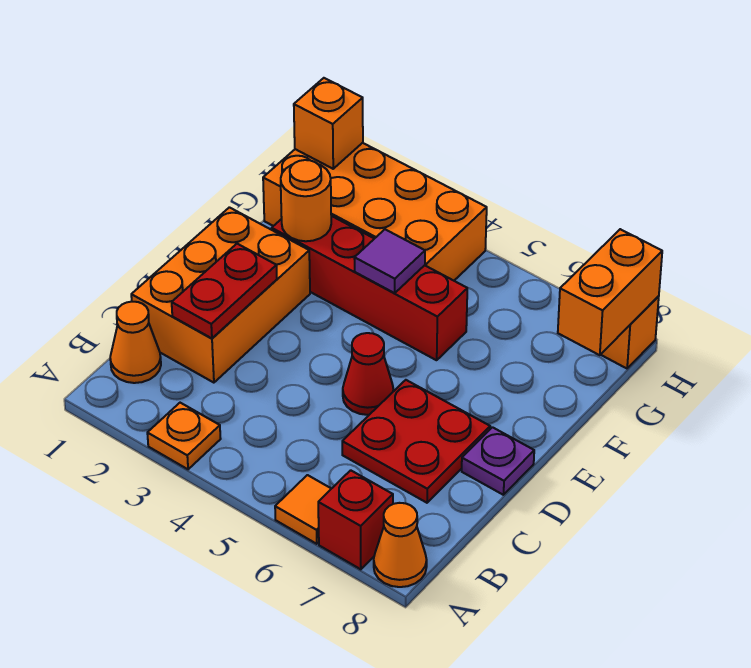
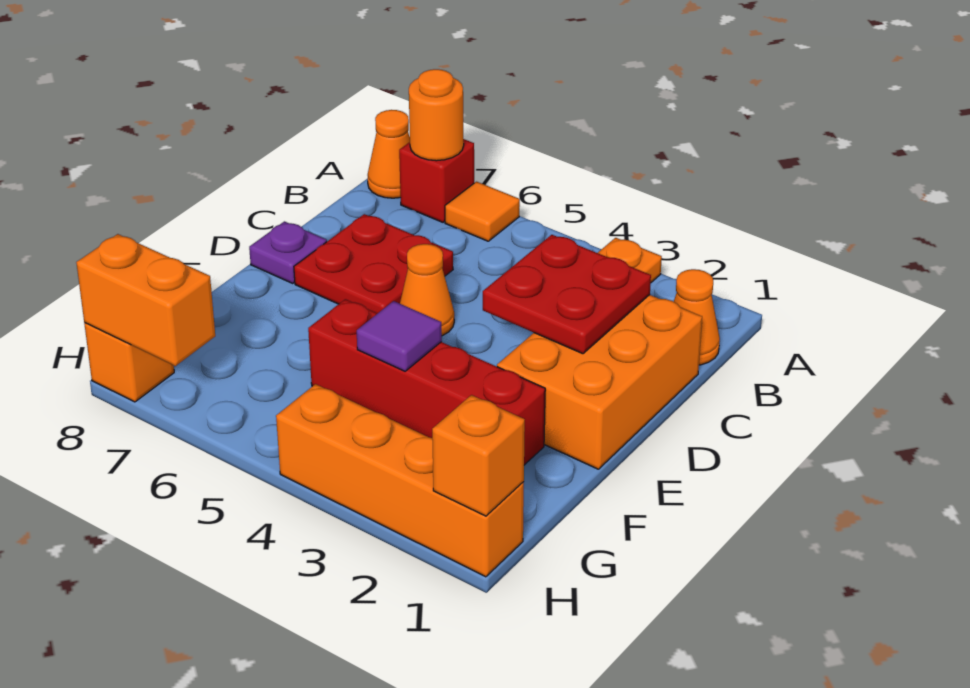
red plate C2:D2 level 2 -> red plate C2:D3 level 2
red cone D5 level 1 -> orange cone D5 level 1
orange round brick F2 level 2 -> orange round brick A7 level 2
orange brick G1:H4 level 1 -> orange brick H1:H4 level 1
orange brick G8:H8 level 2 -> orange brick H7:H8 level 2

